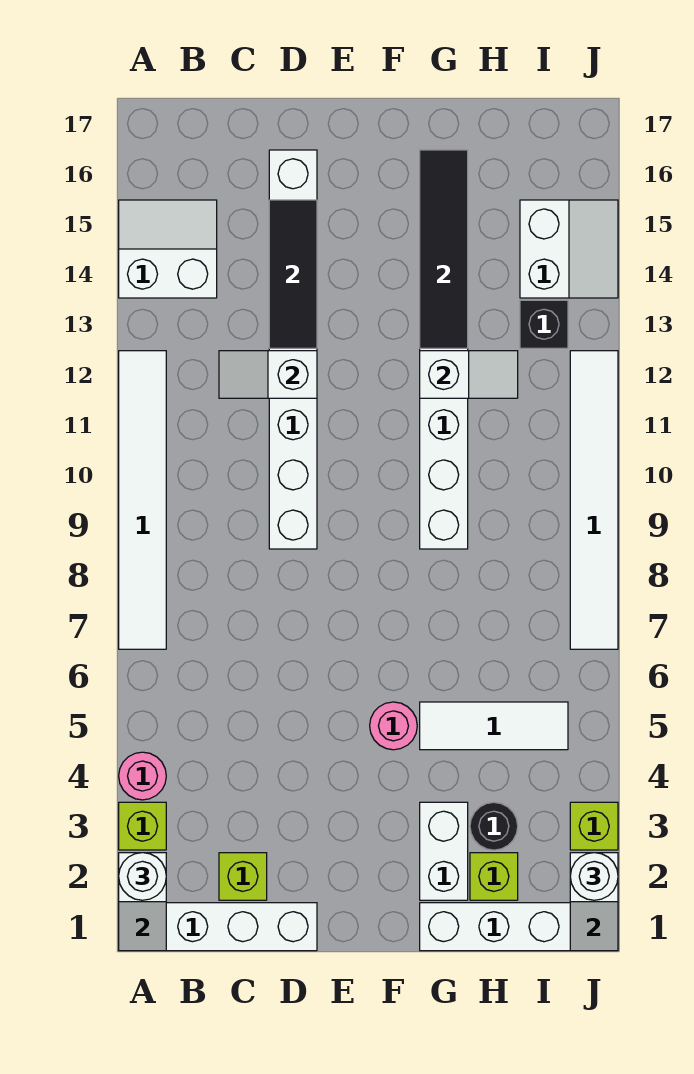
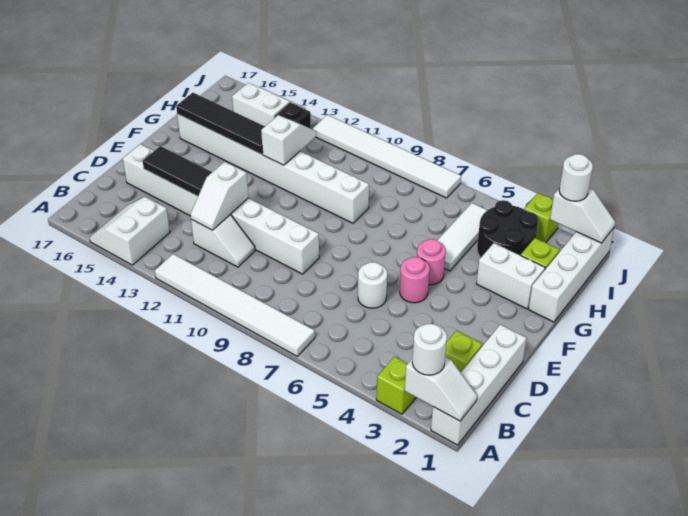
pink round brick A4 level 1 -> pink round brick E5 level 1
none -> white slope C11:C12 level 1 top 12
none -> white round brick D6 level 1
black round brick H3 level 1 -> black round brick H3:I4 level 1

